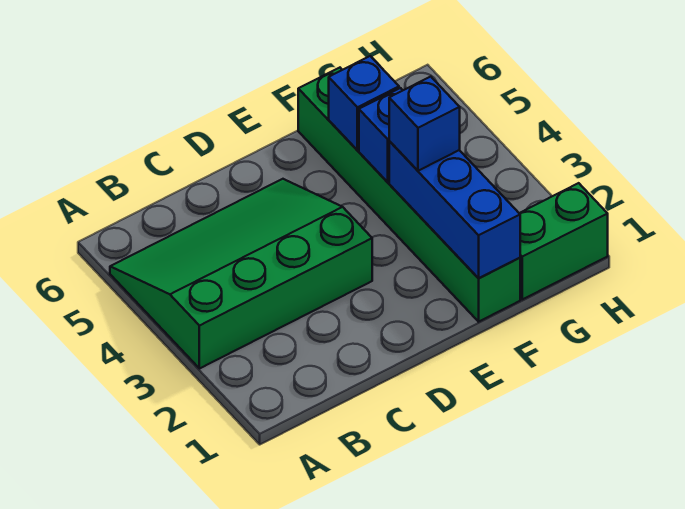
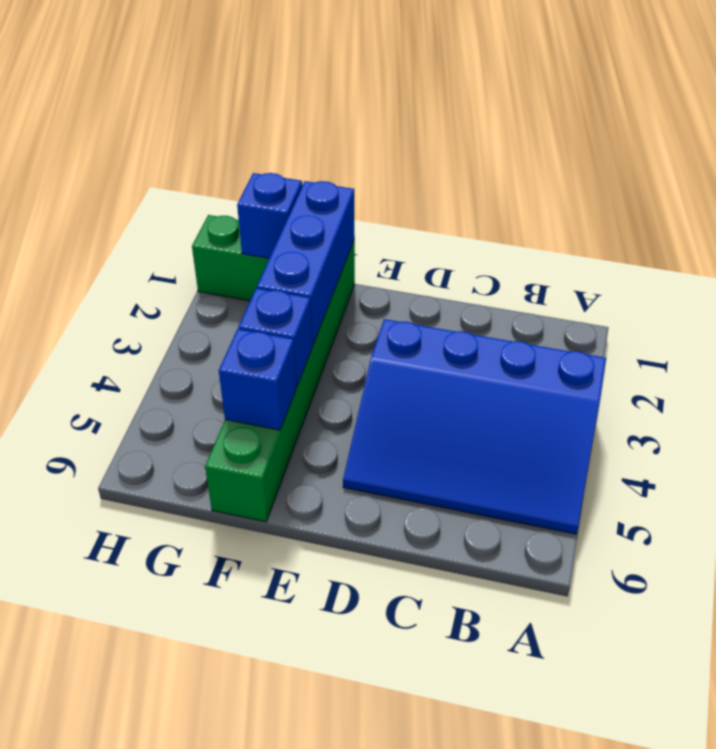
green slope A3:D5 level 1 top 3 -> blue slope A3:D5 level 1 top 3
blue brick F3 level 3 -> blue brick G1 level 2

